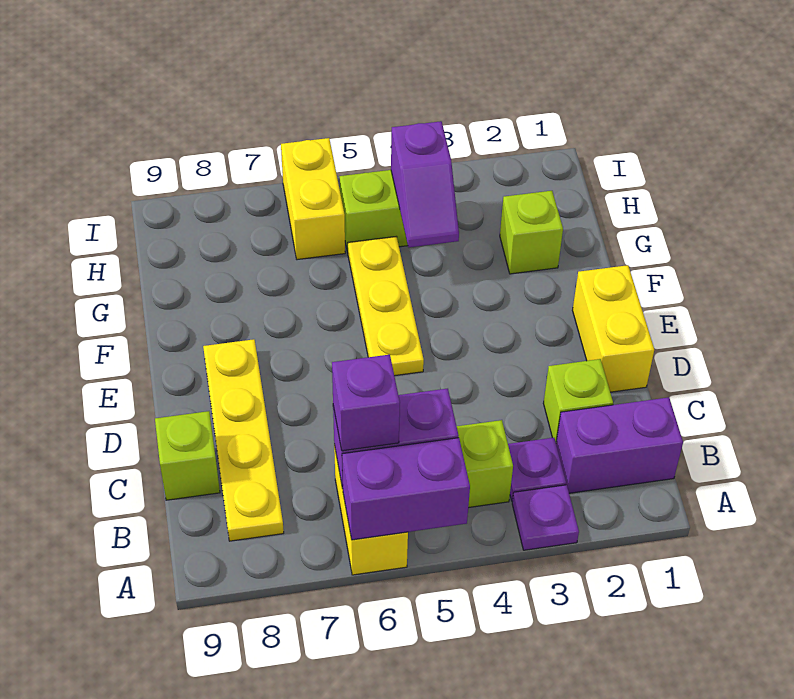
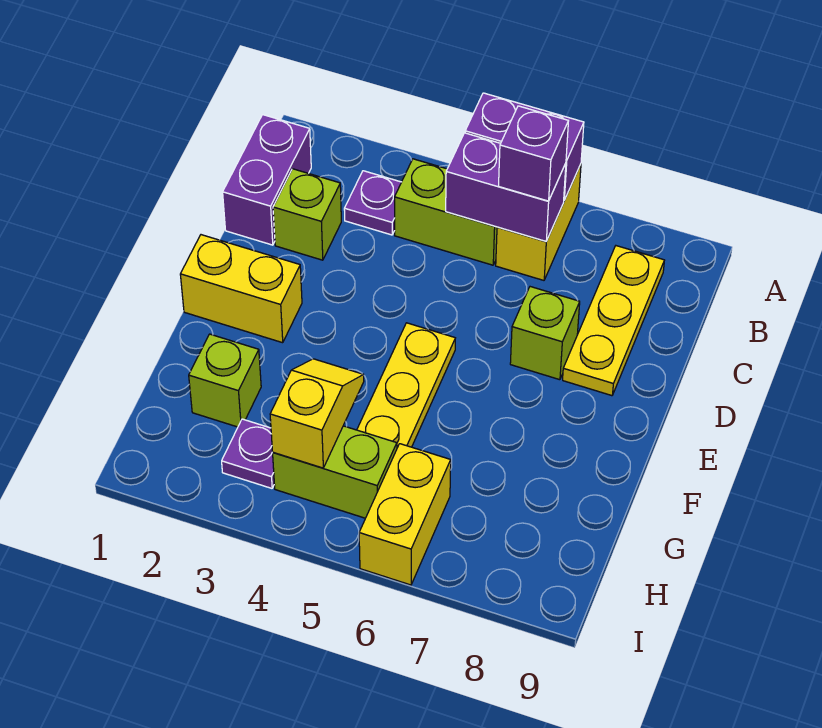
purple plate A3 level 1 -> purple plate H3 level 1
purple brick B1:B2 level 1 -> purple brick B1:C1 level 1
yellow plate B8:E8 level 1 -> yellow plate B8:D8 level 1
lime brick C9 level 1 -> lime brick D7 level 1
yellow brick D1:E1 level 1 -> yellow brick E1:E2 level 1
purple slope G4:H4 level 2 top H -> yellow slope G4:H4 level 2 top H

